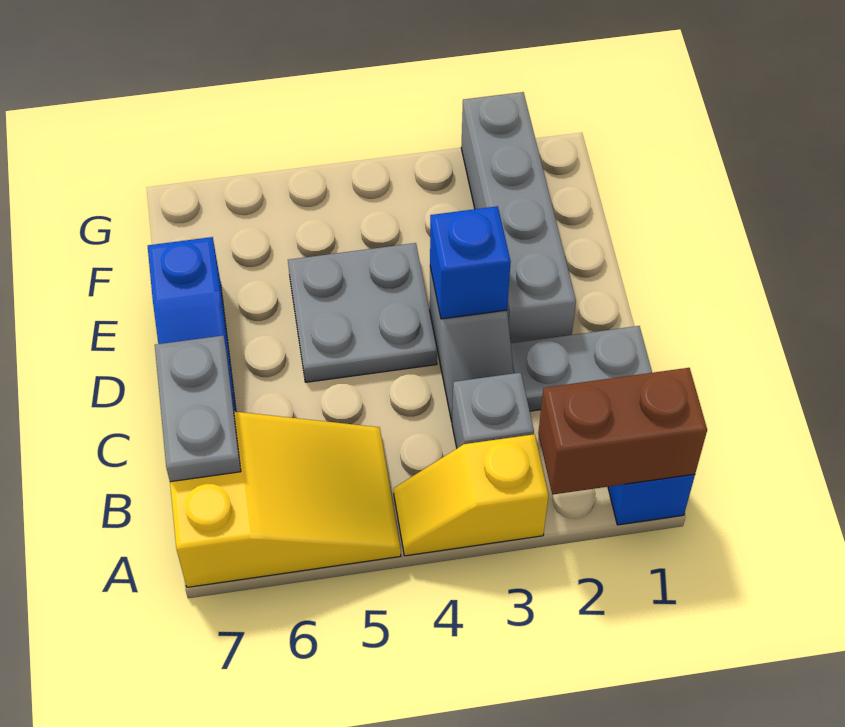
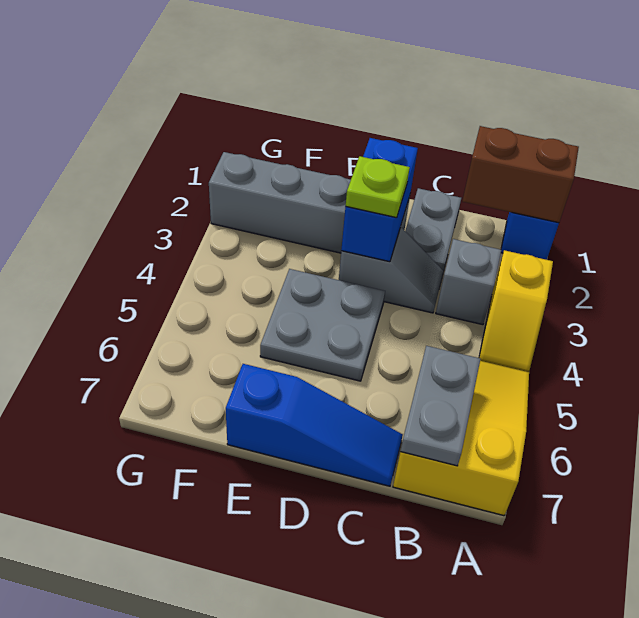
brown brick A1:A2 level 2 -> brown brick A1:B1 level 2
grey plate B7:C7 level 2 -> grey plate B6:B7 level 2
blue brick D3 level 2 -> blue brick D2:D3 level 2
none -> lime plate D3 level 3

